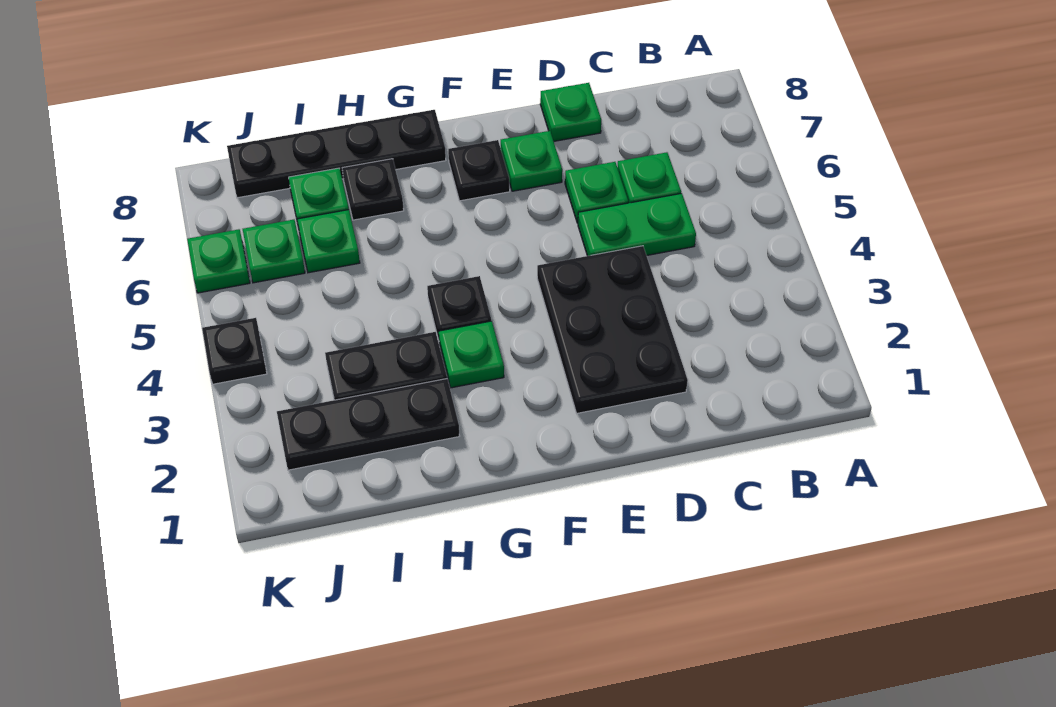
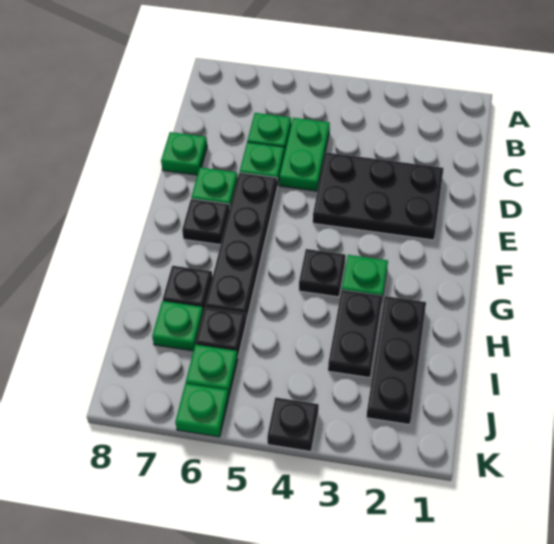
black plate G8:J8 level 1 -> black plate E6:H6 level 1
green plate I6 level 1 -> black plate I6 level 1

